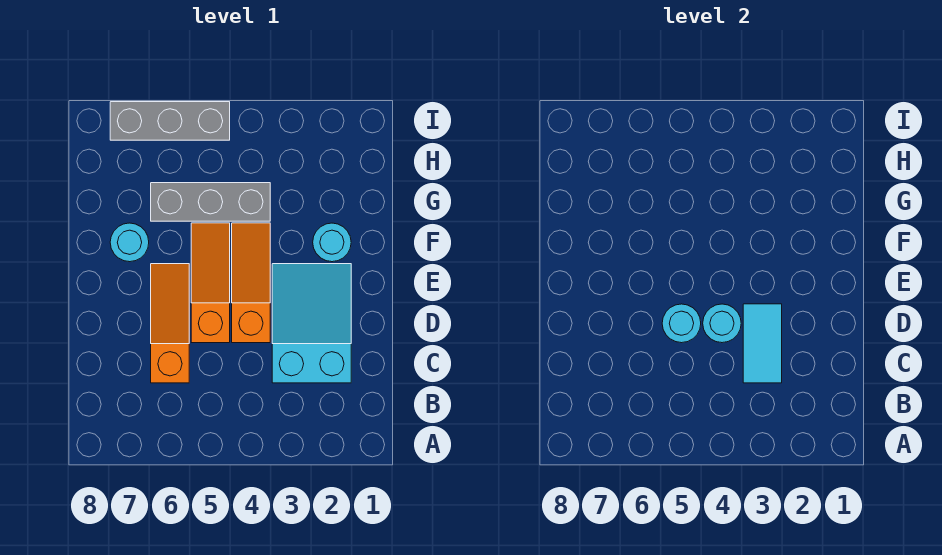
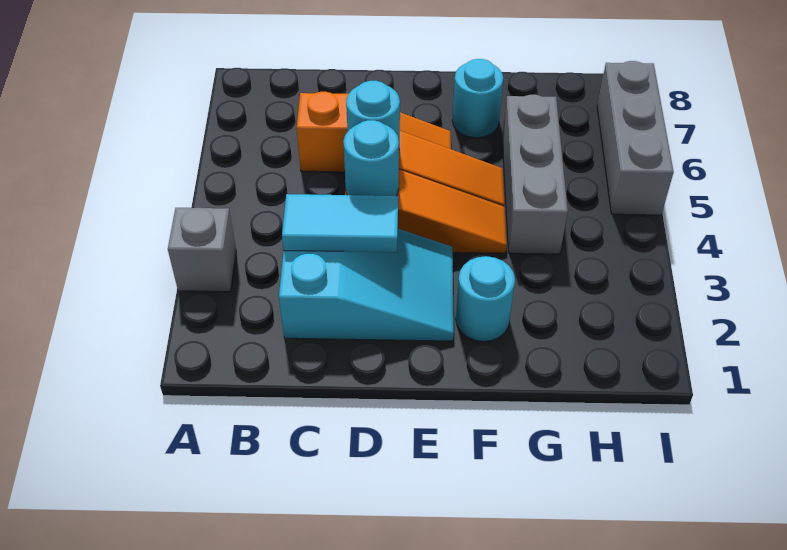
none -> grey brick A3 level 1

